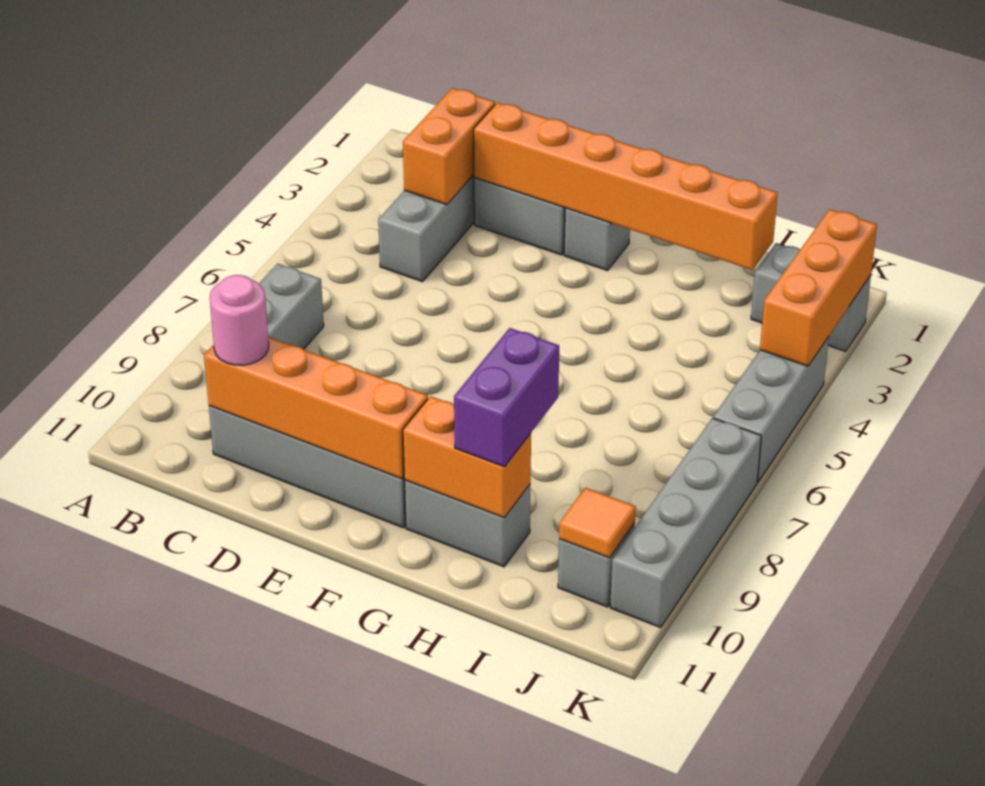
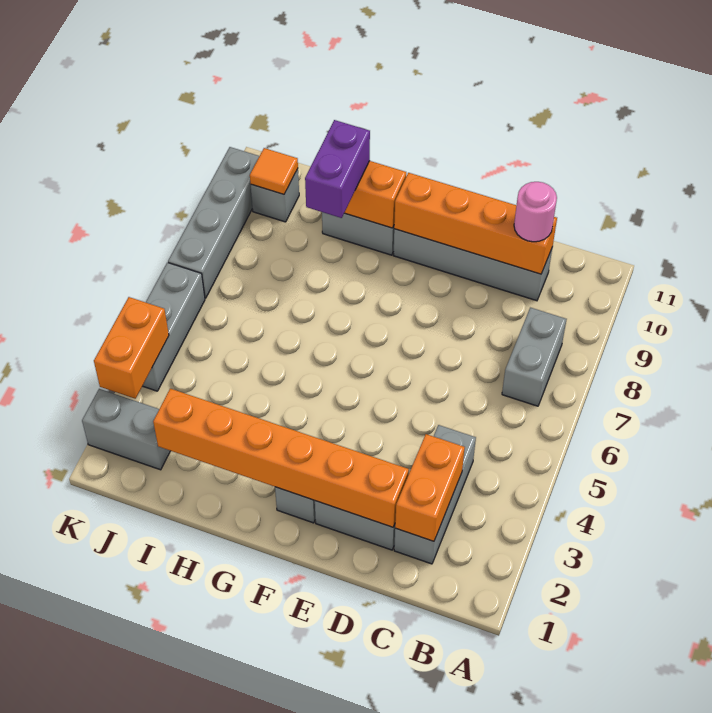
orange brick K2:K4 level 2 -> orange brick K3:K4 level 2

